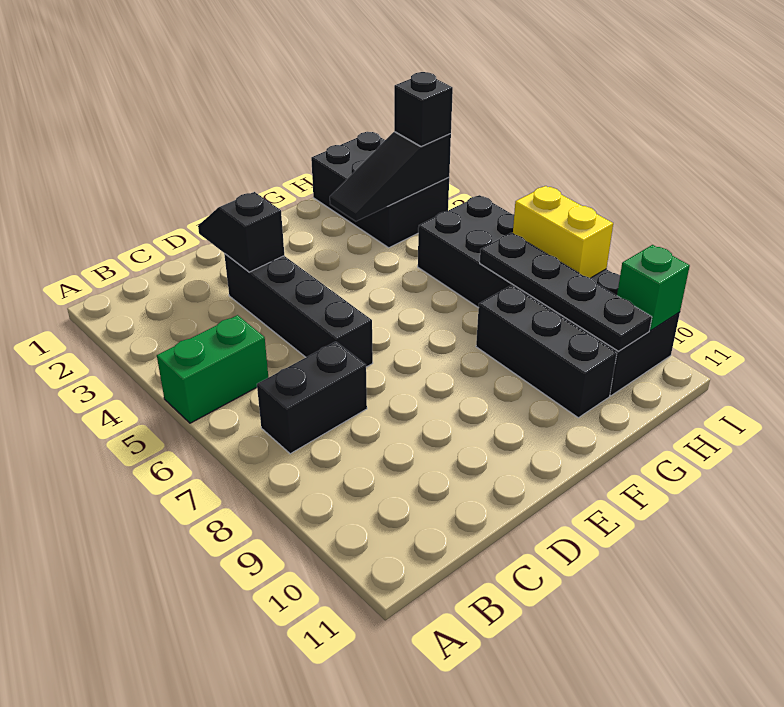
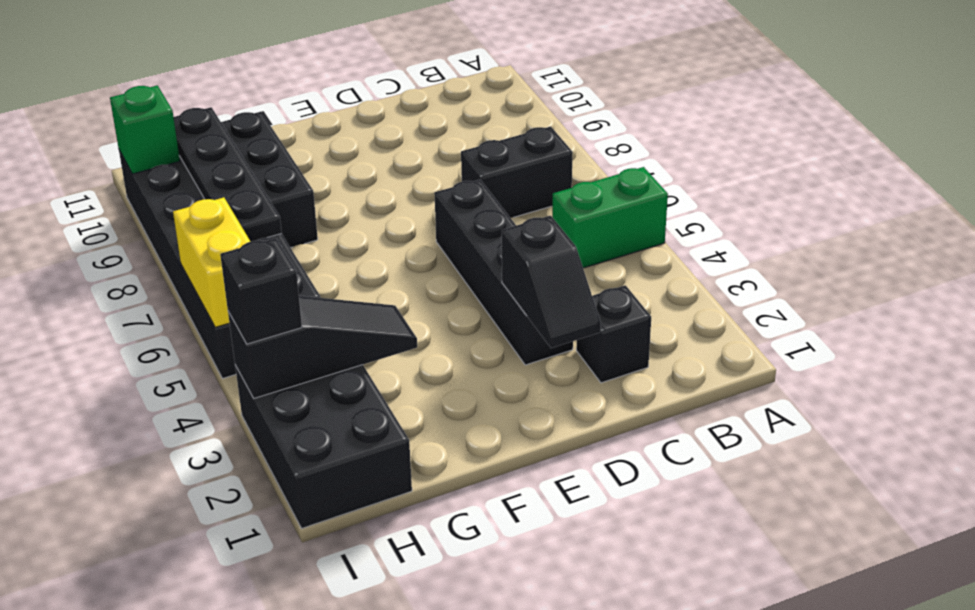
none -> black brick C2 level 1
yellow brick I7:I8 level 2 -> yellow brick I5:I6 level 2

